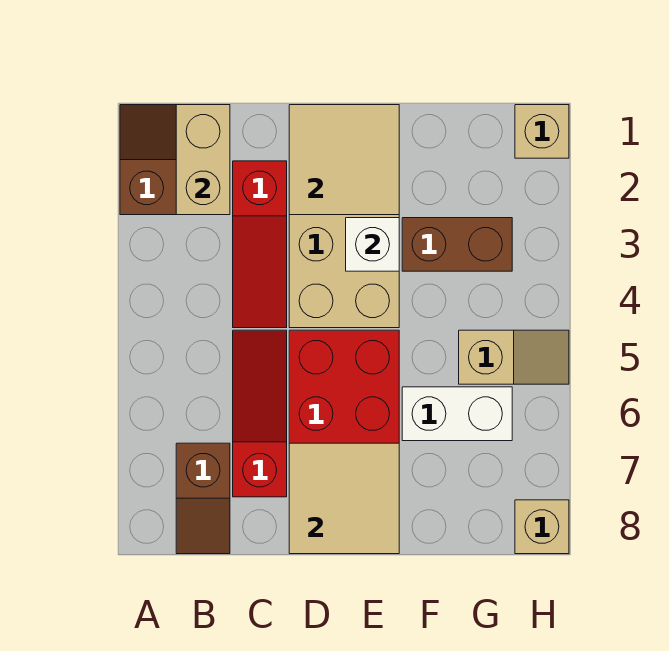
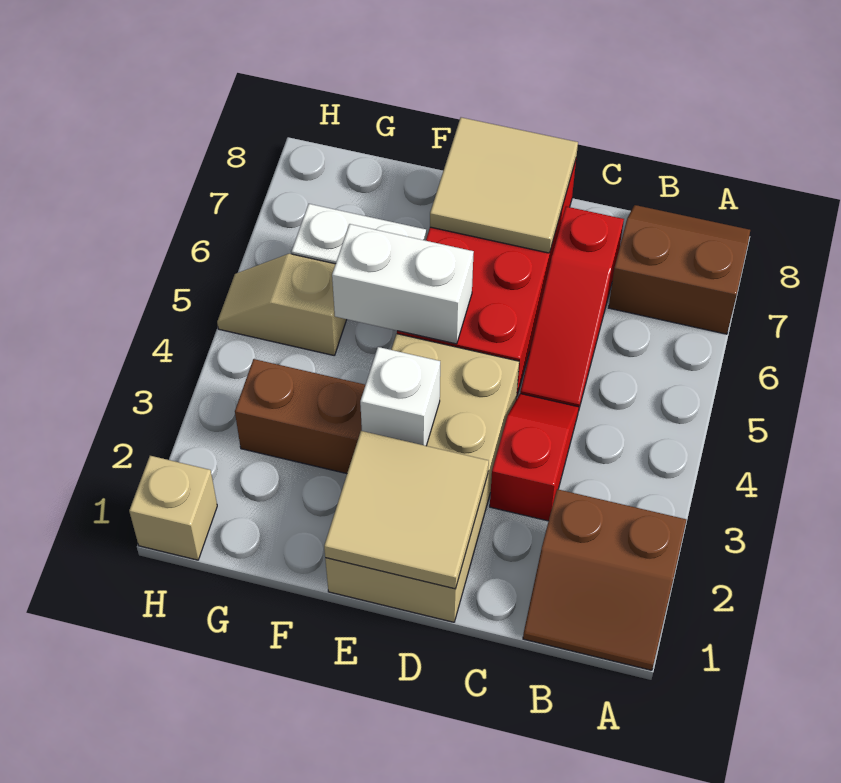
tan brick B1:B2 level 2 -> none
brown slope B7:B8 level 1 top 7 -> brown slope A7:B8 level 1 top 7
red slope C2:C4 level 1 top 2 -> red slope C3:C4 level 1 top 3
none -> white brick E5:F5 level 2
tan brick H8 level 1 -> none

